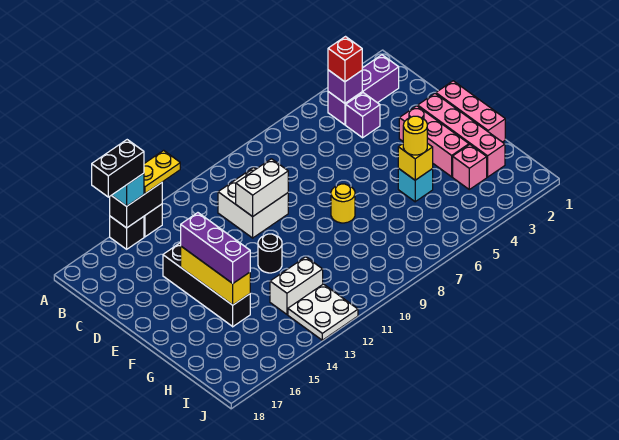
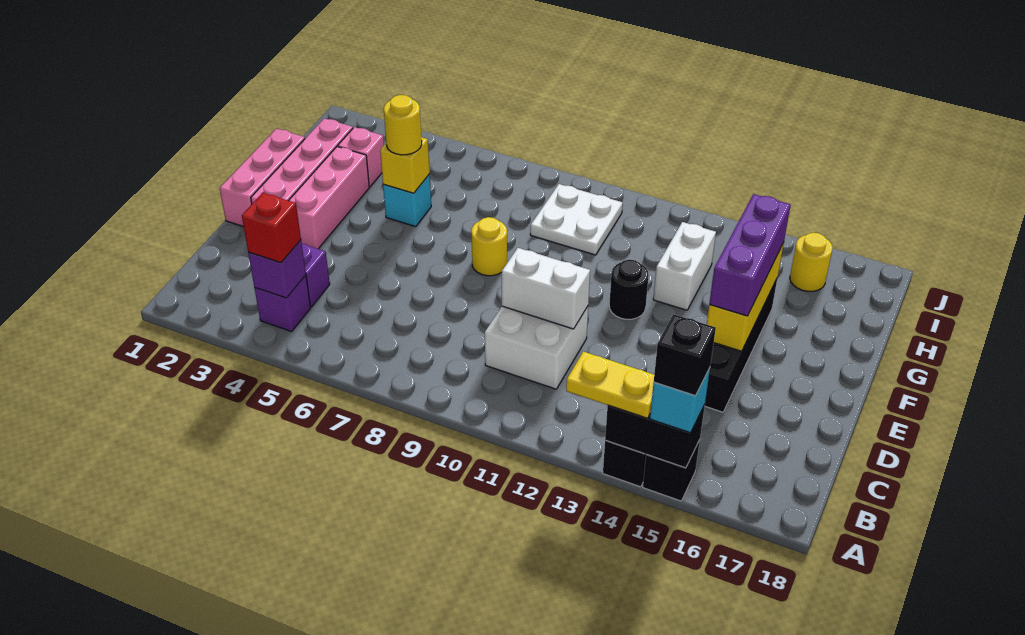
black brick A15:A16 level 4 -> black brick A15 level 4
purple brick B2:B4 level 1 -> purple brick B4 level 1
white brick H12:H13 level 1 -> white brick G13:H13 level 1
white plate I12:J13 level 1 -> white plate H9:I10 level 1
none -> yellow round brick I16 level 1

